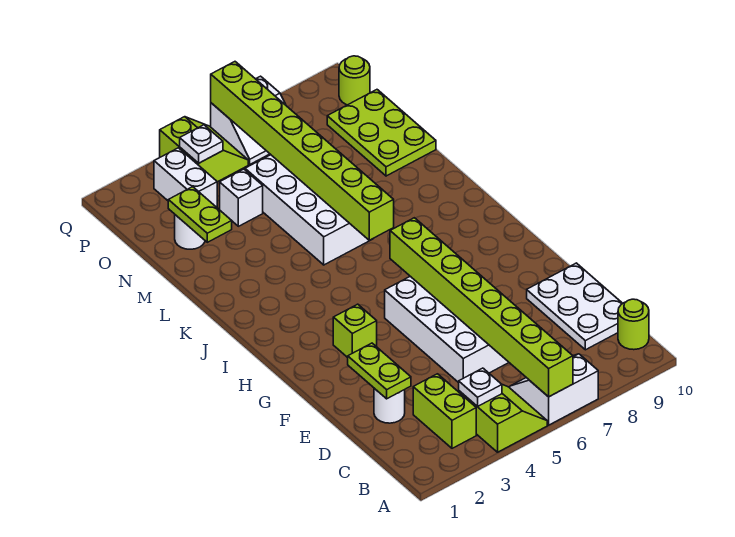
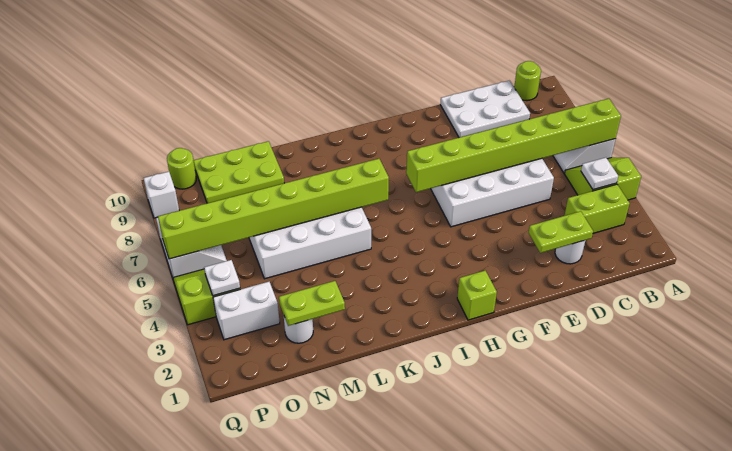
lime brick G3 level 1 -> lime brick H1 level 1
white brick N4 level 1 -> white brick Q9 level 1

